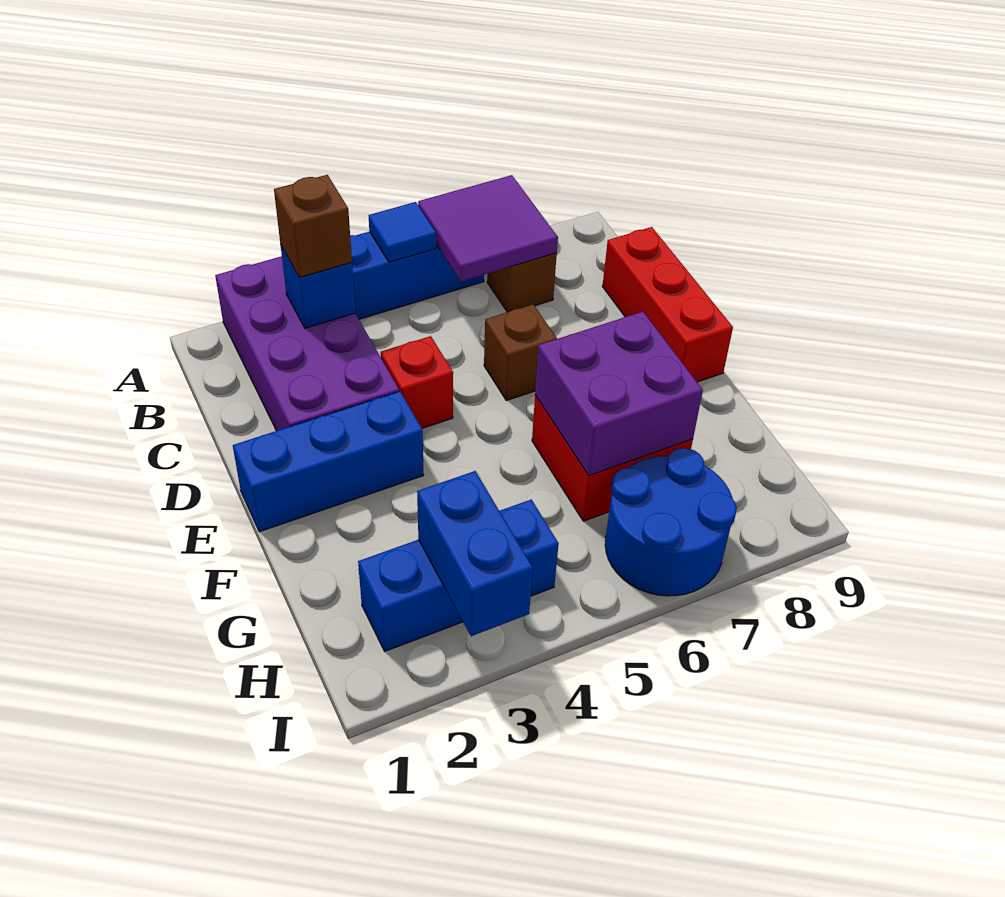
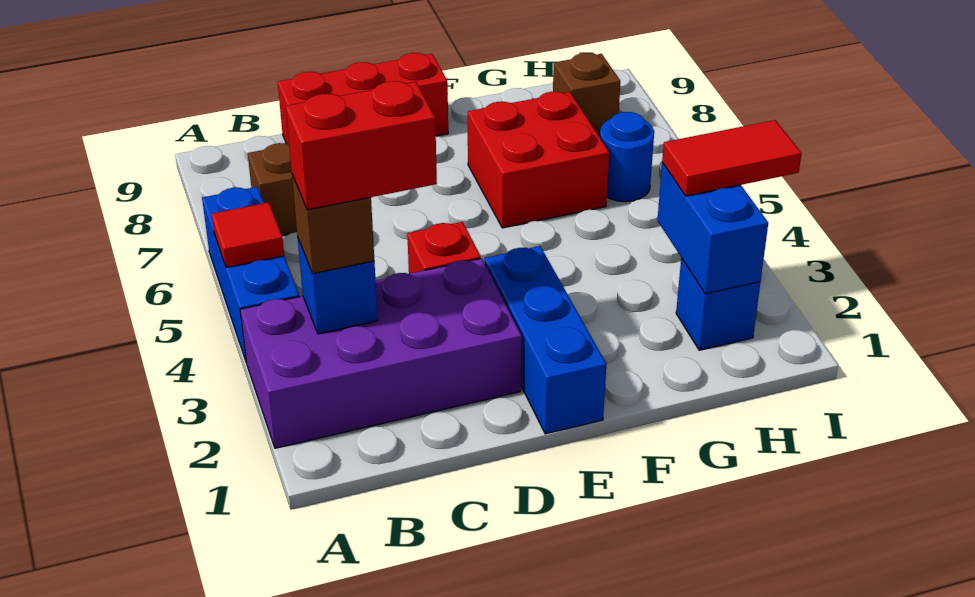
blue tile A5 level 2 -> red tile A5 level 2
purple tile A6:B7 level 2 -> none
none -> red brick B3:C3 level 4
brown brick D6 level 1 -> brown brick H8 level 1
purple brick F6:G7 level 2 -> none
blue brick H2:H4 level 1 -> blue brick H2 level 1
blue brick H3:I3 level 2 -> blue brick H2:H3 level 2
none -> red tile H3:I3 level 3
blue round brick H6:I7 level 1 -> blue round brick H6 level 1

